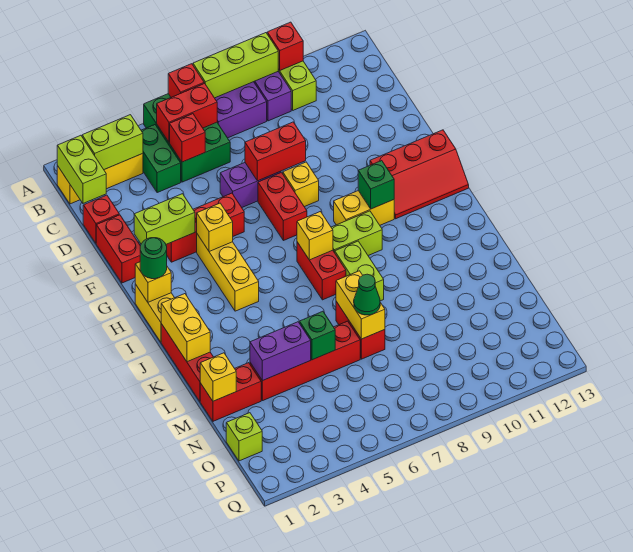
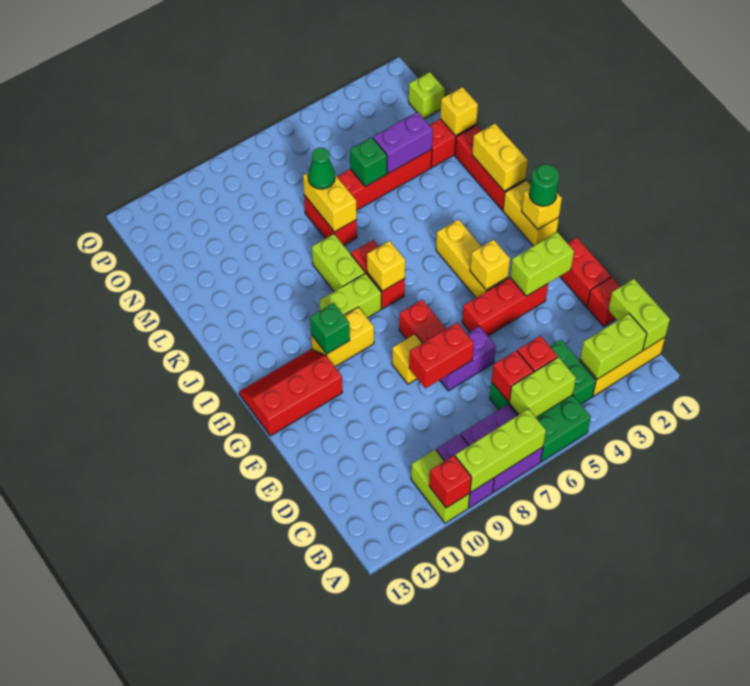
red brick A6 level 2 -> red brick C6 level 2
red brick B5:B6 level 2 -> lime brick B5:B6 level 2

